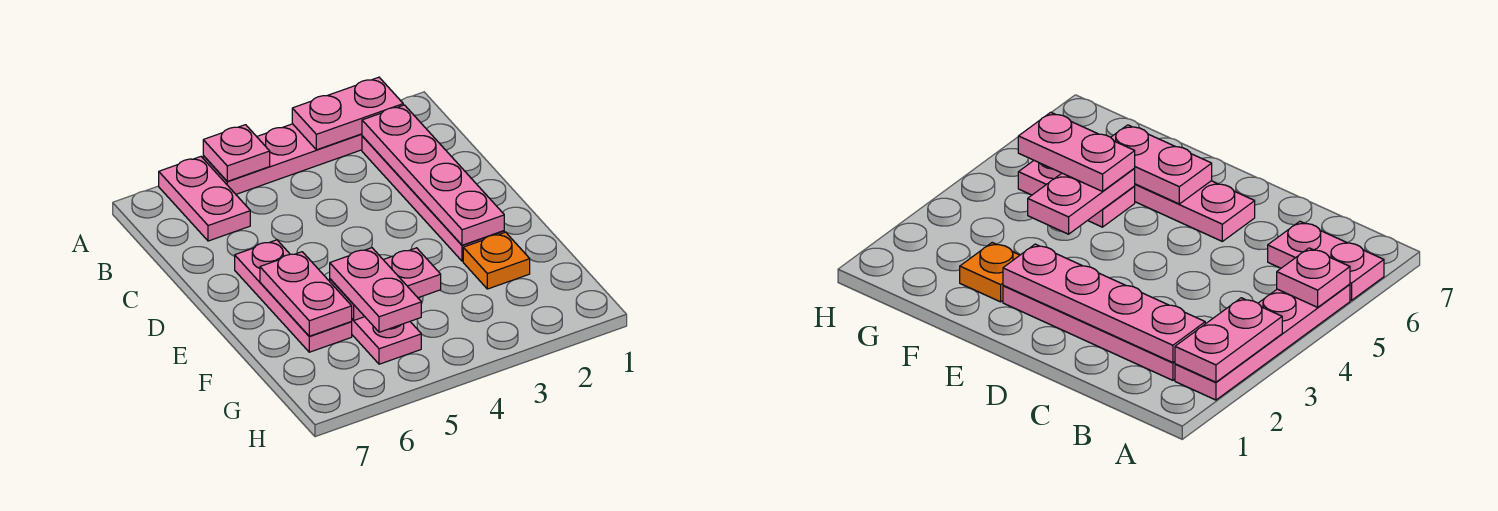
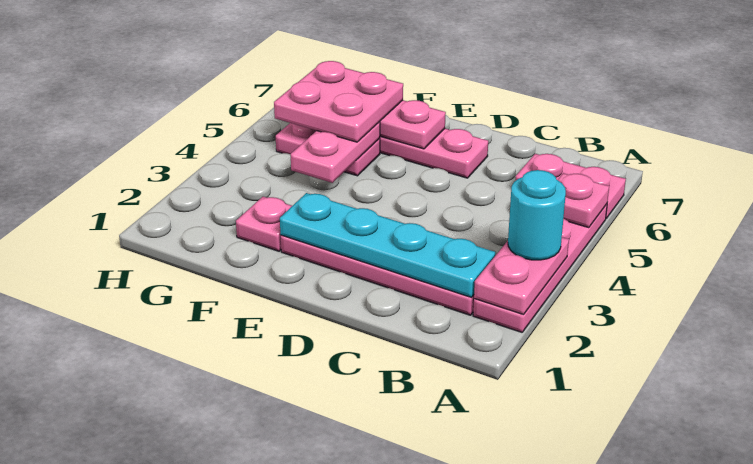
none -> cyan round brick A3 level 3
pink plate B2:E2 level 2 -> cyan plate B2:E2 level 2
orange plate F2 level 1 -> pink plate F2 level 1
pink plate F5:G5 level 3 -> pink plate F5:G6 level 3

